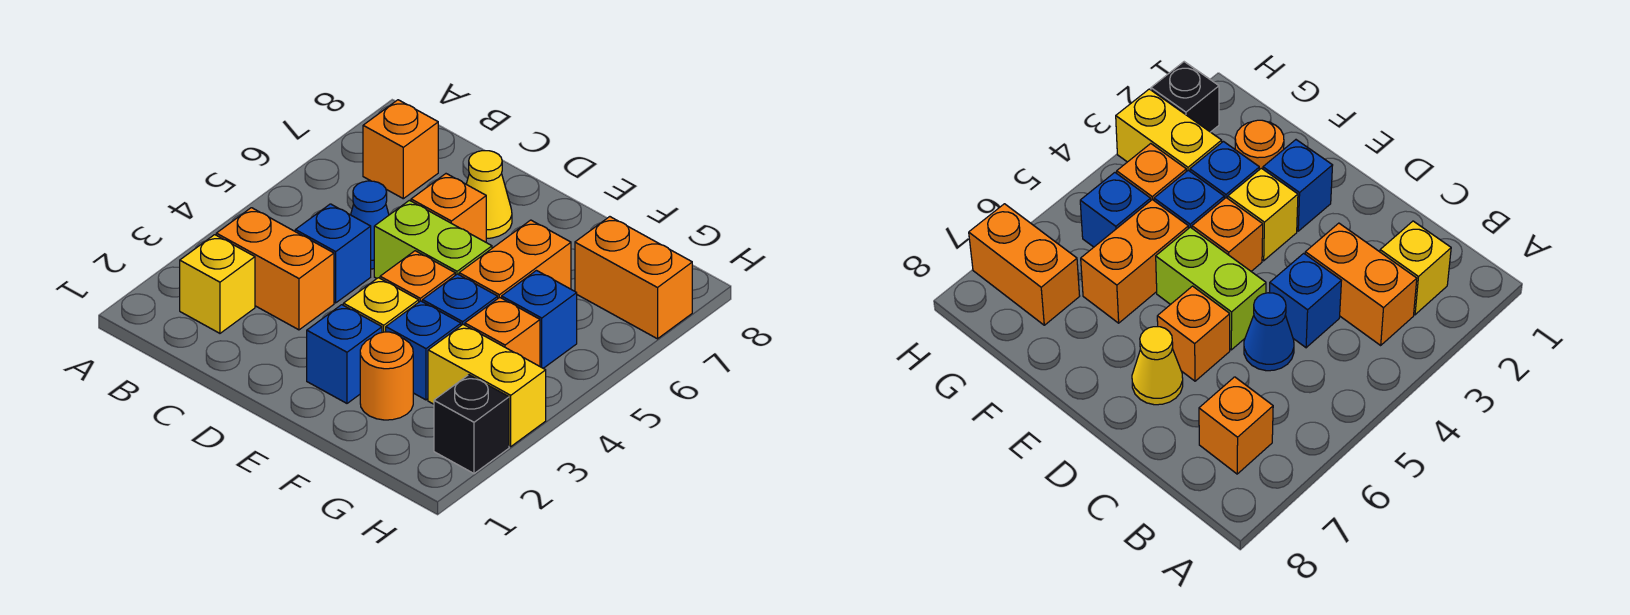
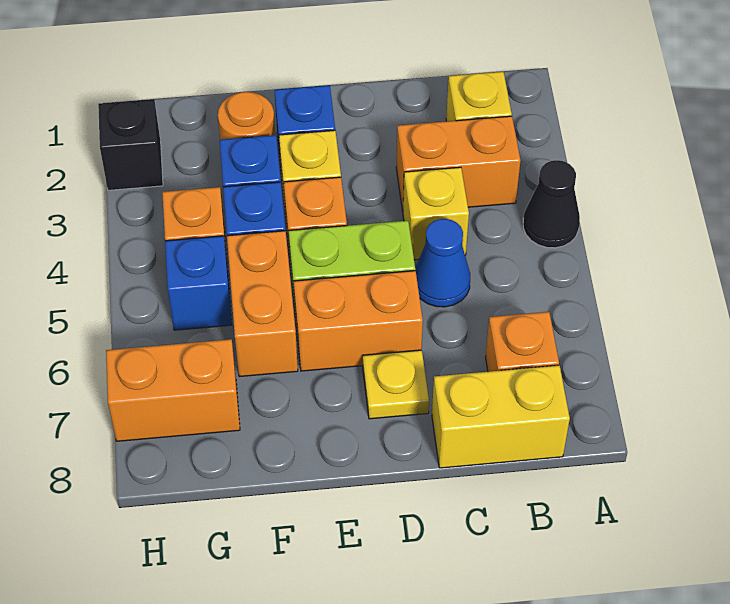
none -> black cone A4 level 1
blue brick C4 level 1 -> yellow brick C4 level 1
orange brick D6 level 1 -> orange brick D6:E6 level 1
yellow cone D7 level 1 -> yellow plate D7 level 1
yellow brick G3:H3 level 1 -> yellow brick B8:C8 level 1

